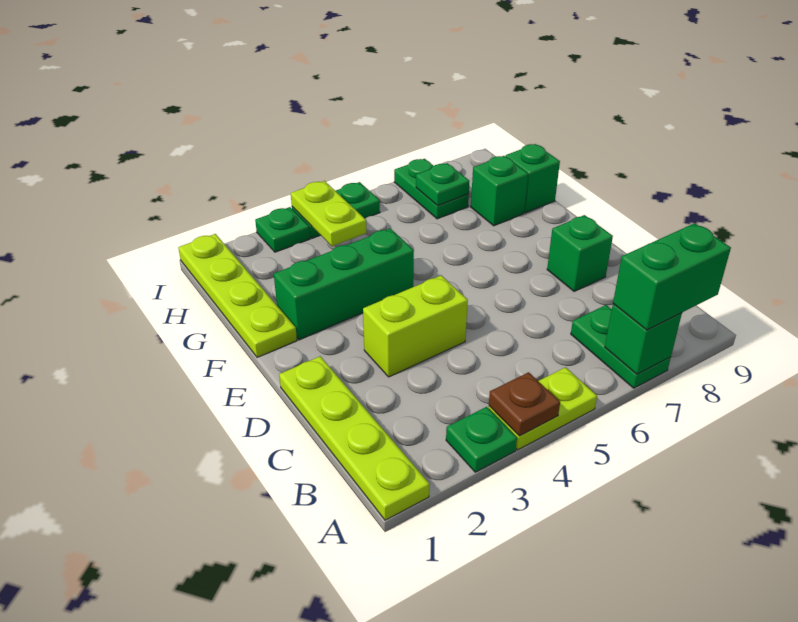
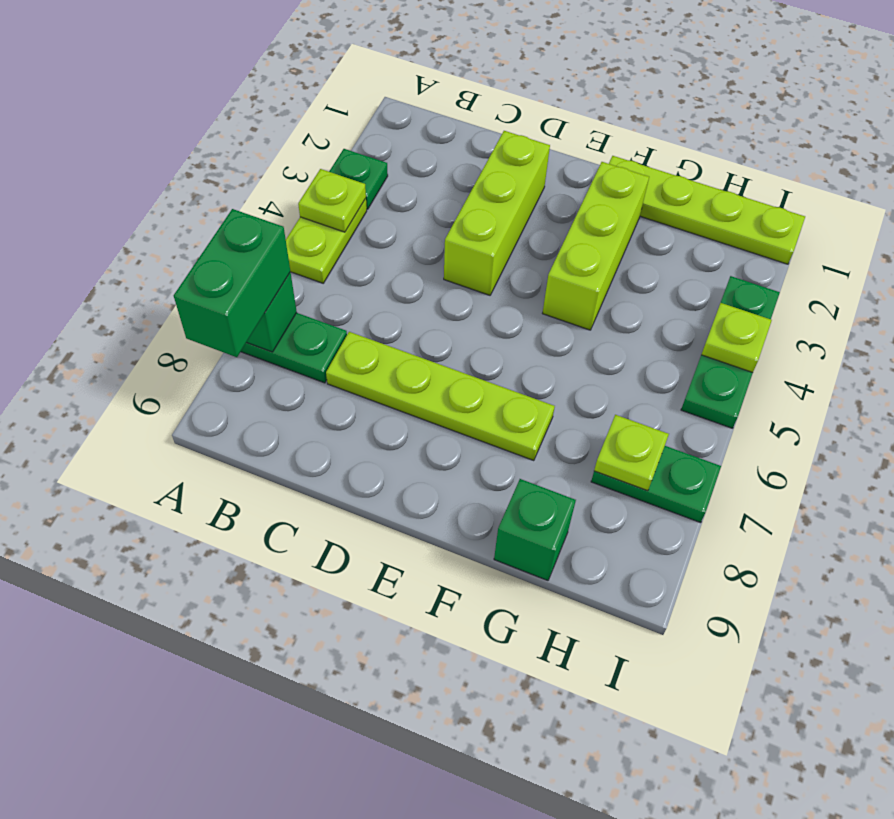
lime plate A1:D1 level 1 -> lime plate C7:F7 level 1
brown plate A4 level 2 -> lime plate A4 level 2
lime brick D3:D4 level 1 -> lime brick D2:D4 level 1
green brick D8 level 1 -> none
green brick F2:F4 level 1 -> lime brick F2:F4 level 1
green brick G8 level 1 -> none
lime plate H4:I4 level 2 -> lime plate I4 level 2
green plate H7 level 2 -> lime plate H7 level 2

